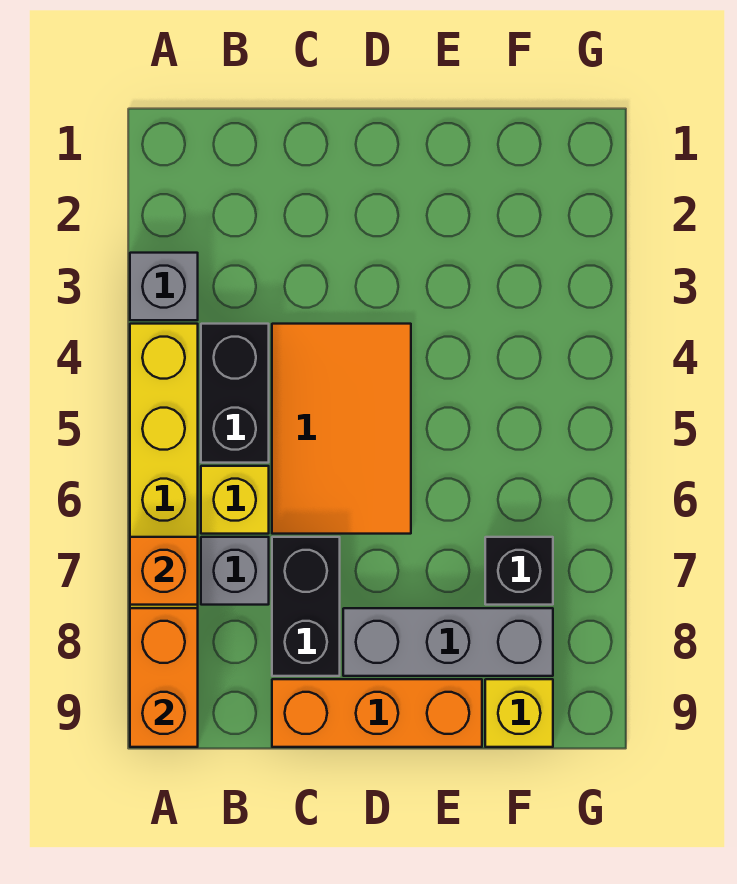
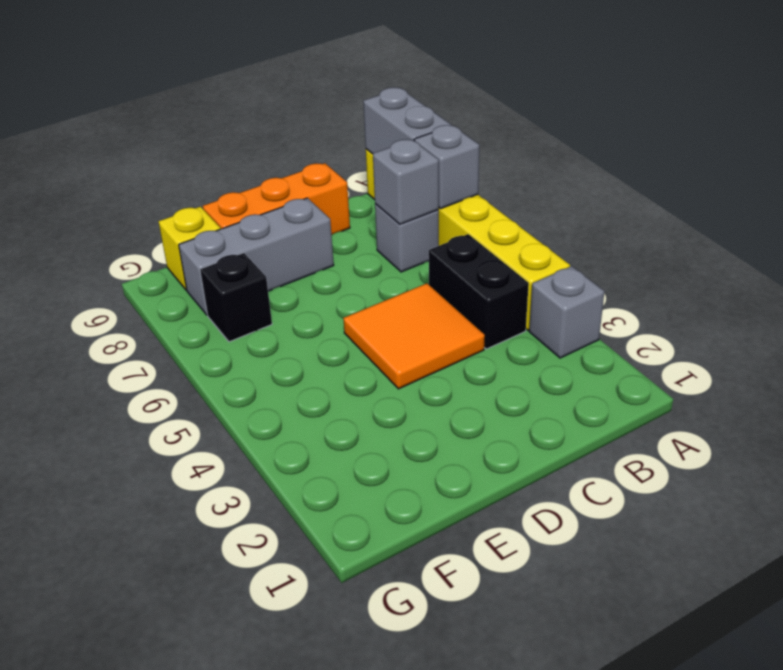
orange brick A7 level 2 -> grey brick A7 level 2
orange brick A8:A9 level 2 -> grey brick A8:A9 level 2
yellow brick B6 level 1 -> none
none -> grey brick B7 level 2
orange tile C4:D6 level 1 -> orange tile C4:D5 level 1
black brick C7:C8 level 1 -> none

